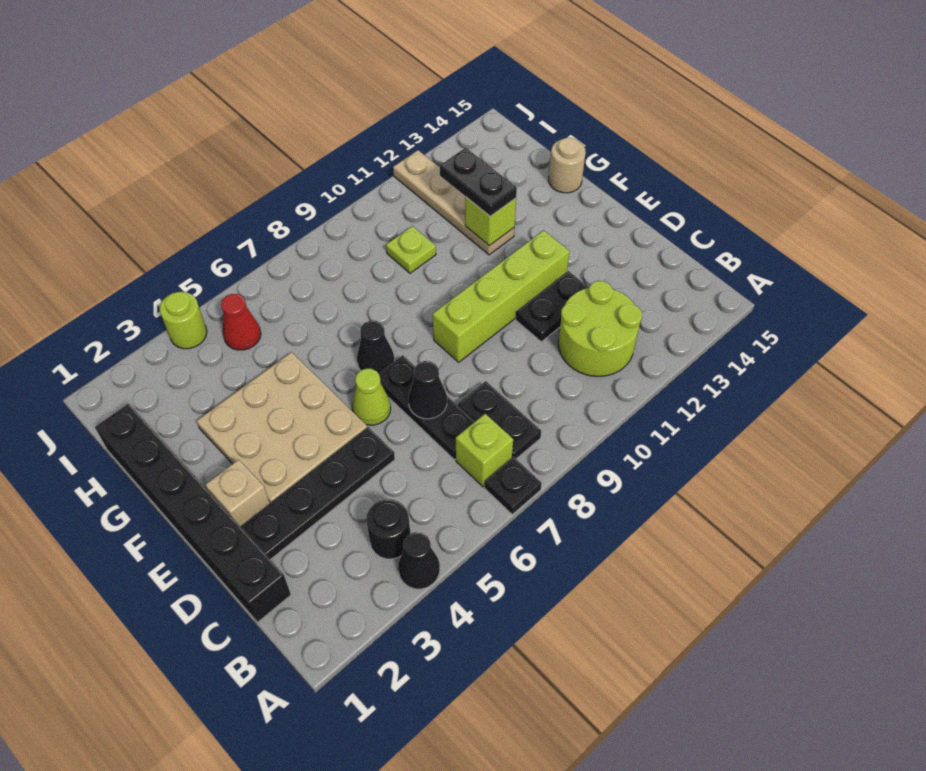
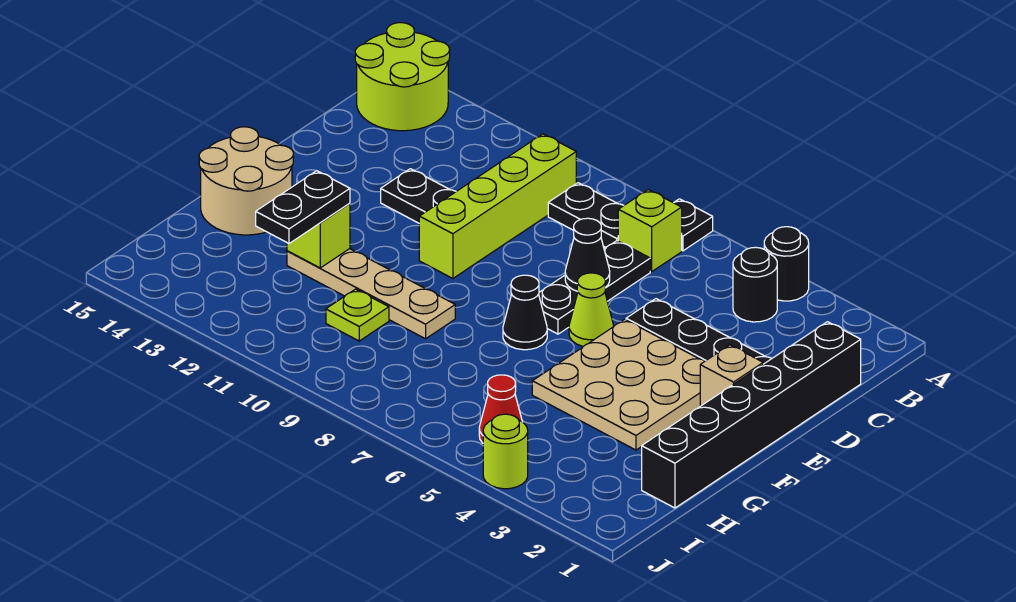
black cone A4 level 1 -> black round brick A4 level 1
black plate B8:C8 level 1 -> black plate B8:B9 level 1
lime round brick B11:C12 level 1 -> lime round brick A14:B15 level 1
lime brick E9:E12 level 1 -> lime brick B10:E10 level 1
tan plate G12:J12 level 1 -> tan plate G9:G12 level 1
tan round brick G15 level 1 -> tan round brick F14:G15 level 1

